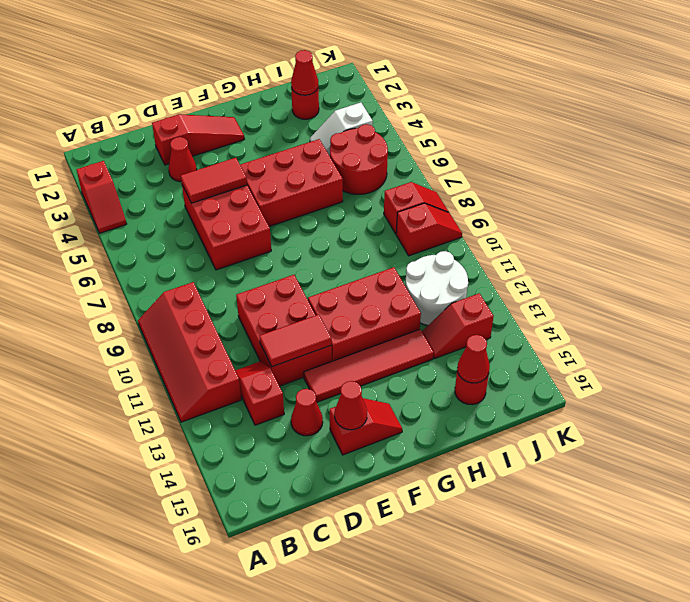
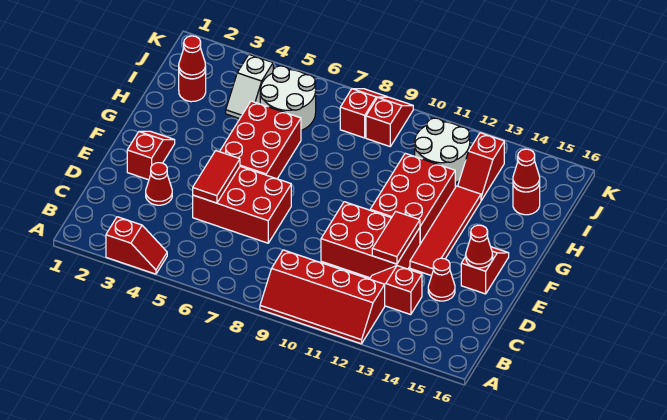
red slope D2:F2 level 1 top D -> red slope E2:F2 level 1 top E
red round brick I5:J6 level 1 -> white round brick I5:J6 level 1

